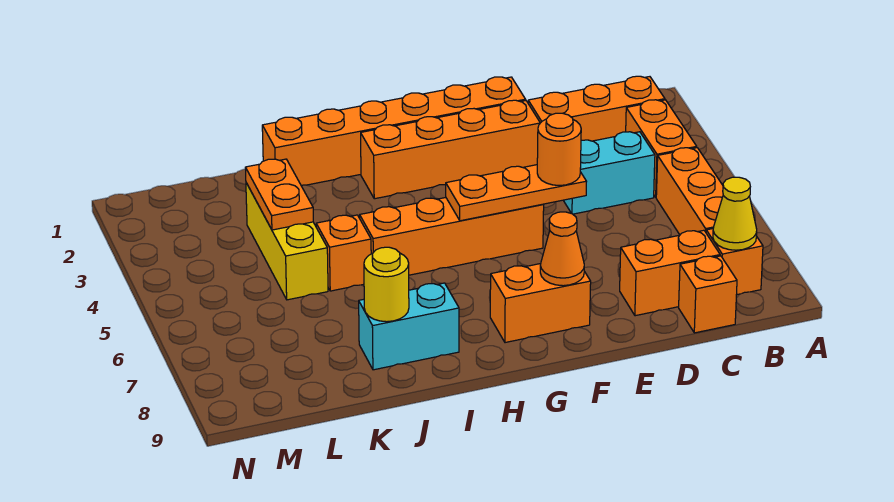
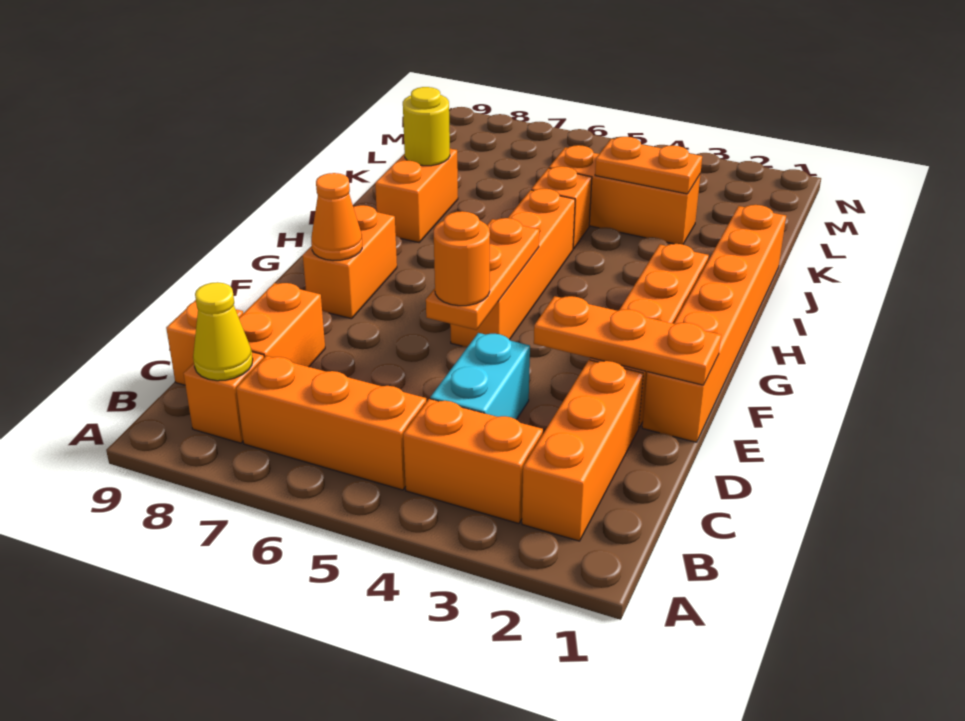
none -> orange plate E1:E3 level 2
cyan brick I8:J8 level 1 -> orange brick I8:J8 level 1
yellow brick K3:K5 level 1 -> orange brick K3:K5 level 1

